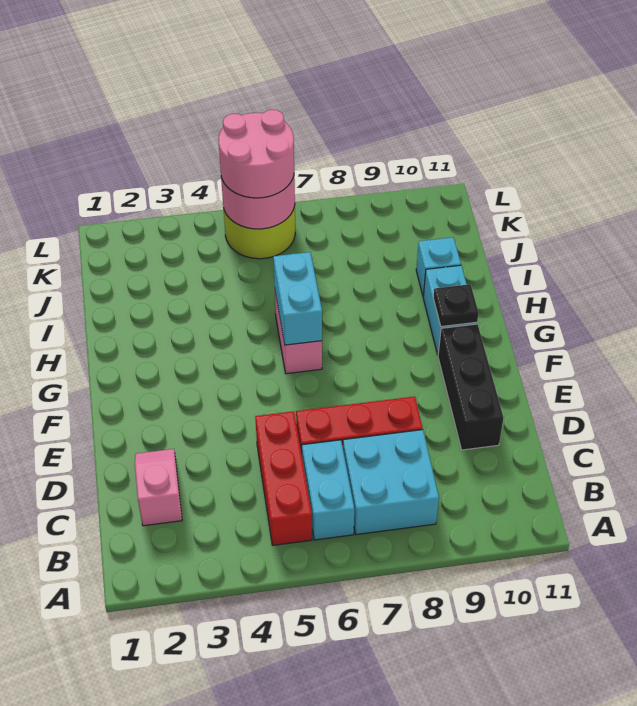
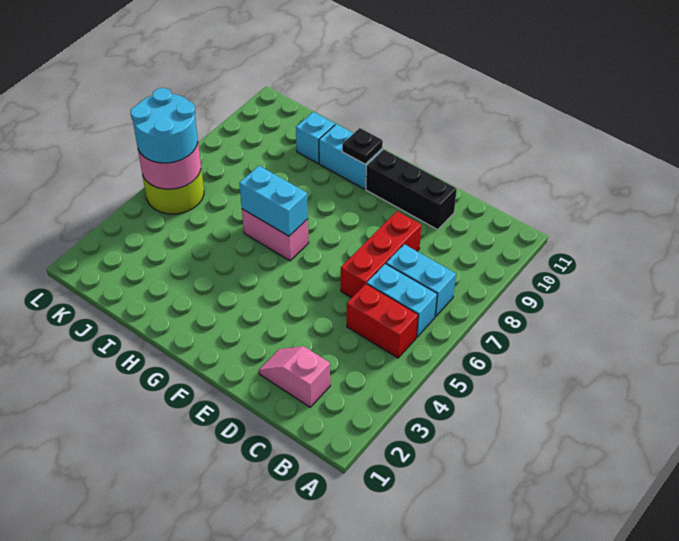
red brick B5:D5 level 1 -> red brick B5:C5 level 1
cyan brick B7:C8 level 1 -> cyan brick B7:C7 level 1
pink round brick K5:L6 level 3 -> cyan round brick K5:L6 level 3

